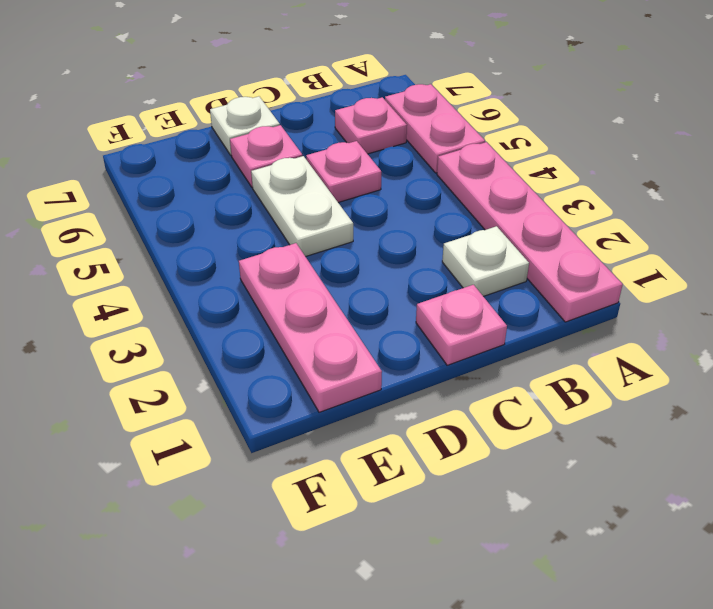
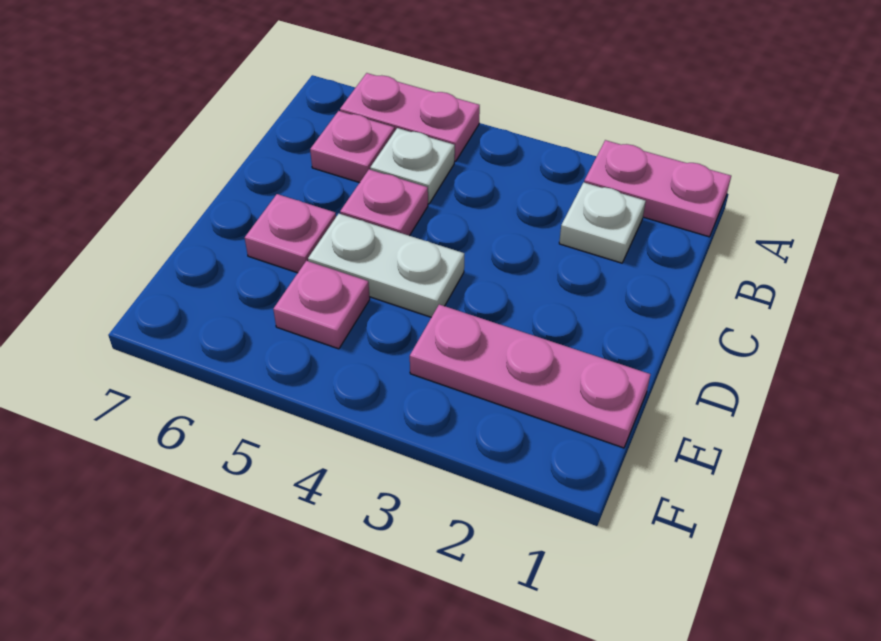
pink plate A1:A4 level 1 -> pink plate A1:A2 level 1
pink plate C1 level 1 -> pink plate E5 level 1
white plate D7 level 1 -> white plate B5 level 1

